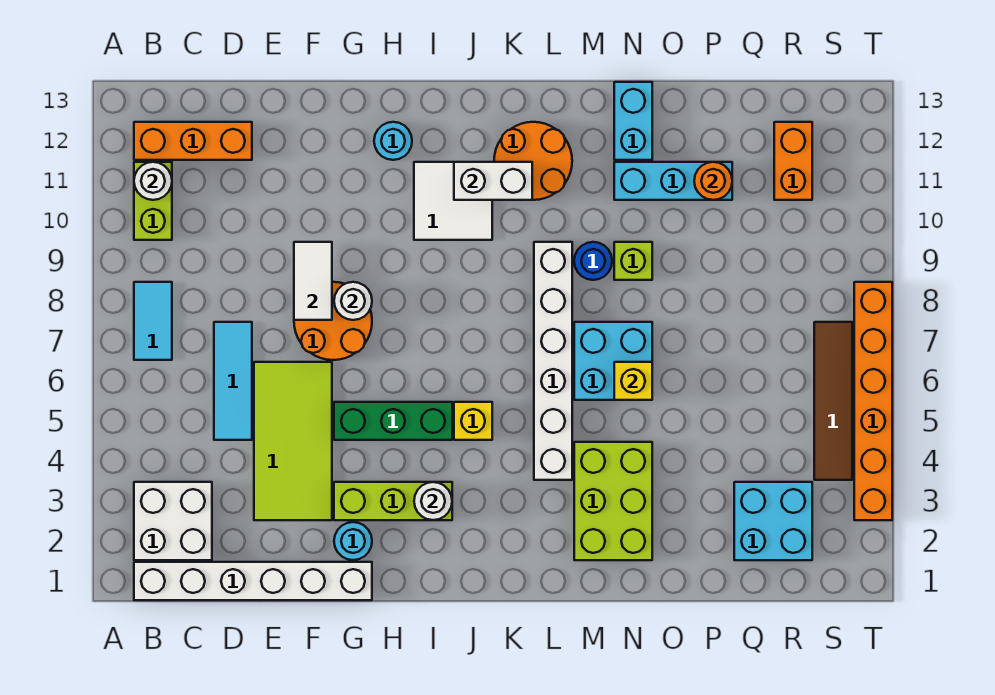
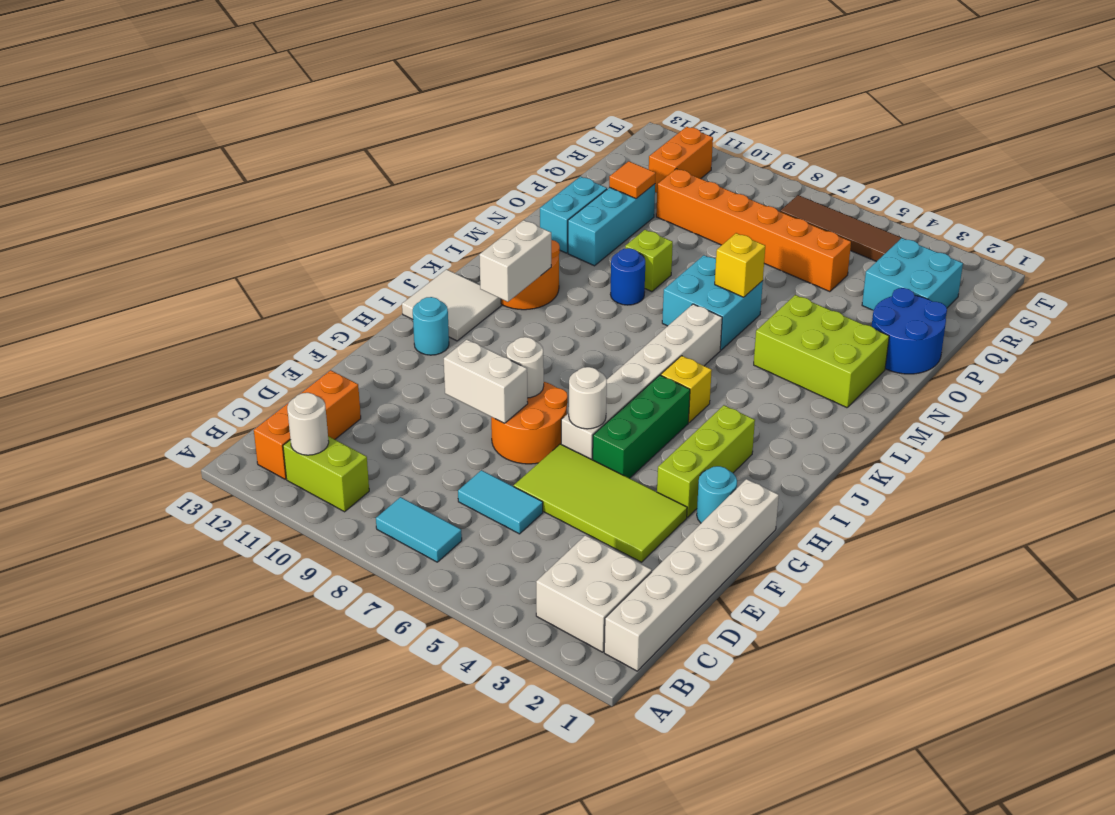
cyan tile D5:D7 level 1 -> cyan tile D6:D7 level 1
white tile F8:F9 level 2 -> white brick F8:F9 level 2
white round brick I3 level 2 -> white round brick G6 level 2
white tile I10:J11 level 1 -> white tile I12:J13 level 1
white brick L4:L9 level 1 -> white brick G6:L6 level 1
cyan brick N12:N13 level 1 -> cyan brick N12:O12 level 1
none -> blue round brick O1:P2 level 1
orange round brick P11 level 2 -> orange tile P11 level 2
orange brick R11:R12 level 1 -> orange brick R11:S11 level 1
orange brick T3:T8 level 1 -> orange brick Q5:Q10 level 1

